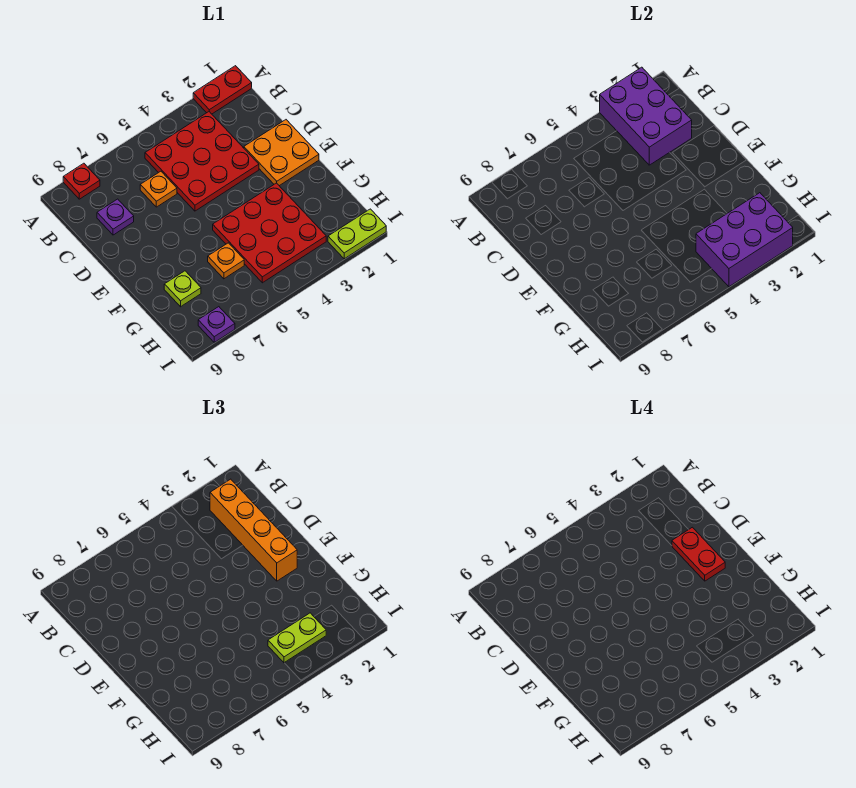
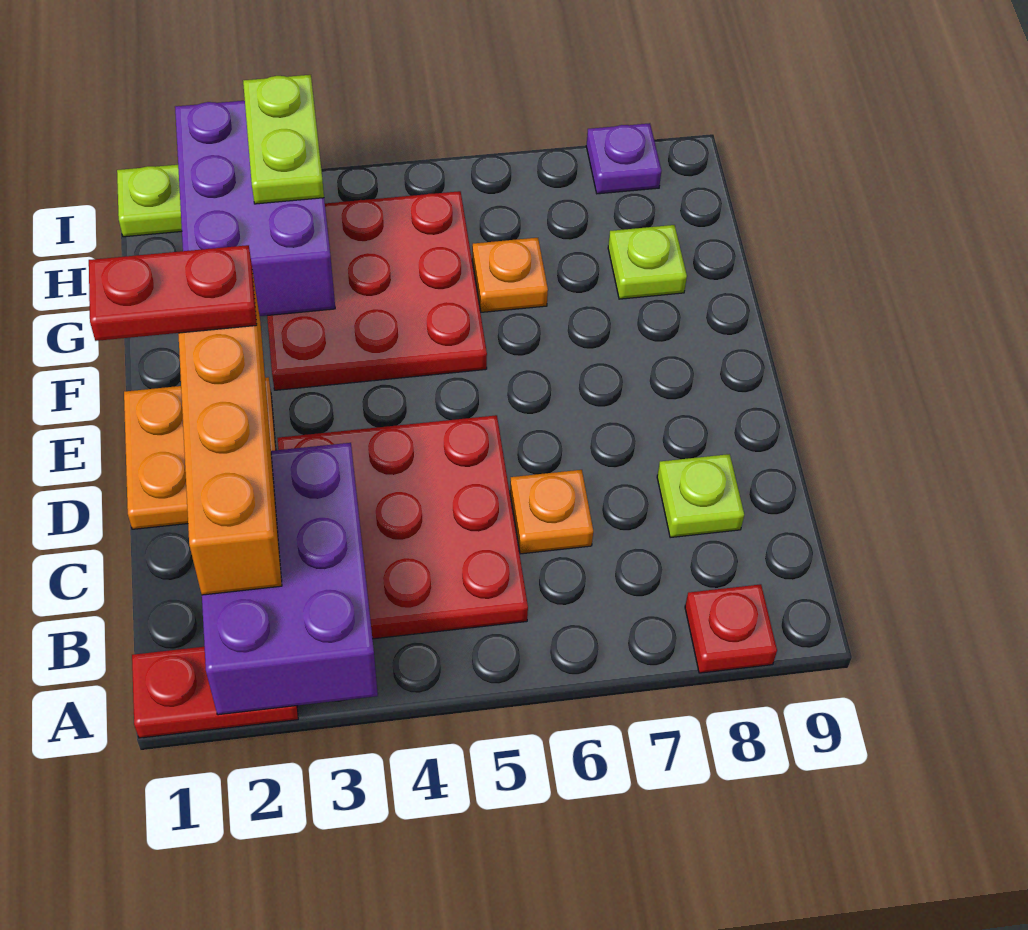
purple plate C8 level 1 -> lime plate C8 level 1
red plate D2:E2 level 4 -> red plate E1:E2 level 4
purple brick H2:I4 level 2 -> purple brick G2:I3 level 2
lime plate H3:H4 level 3 -> lime plate H3:I3 level 3

